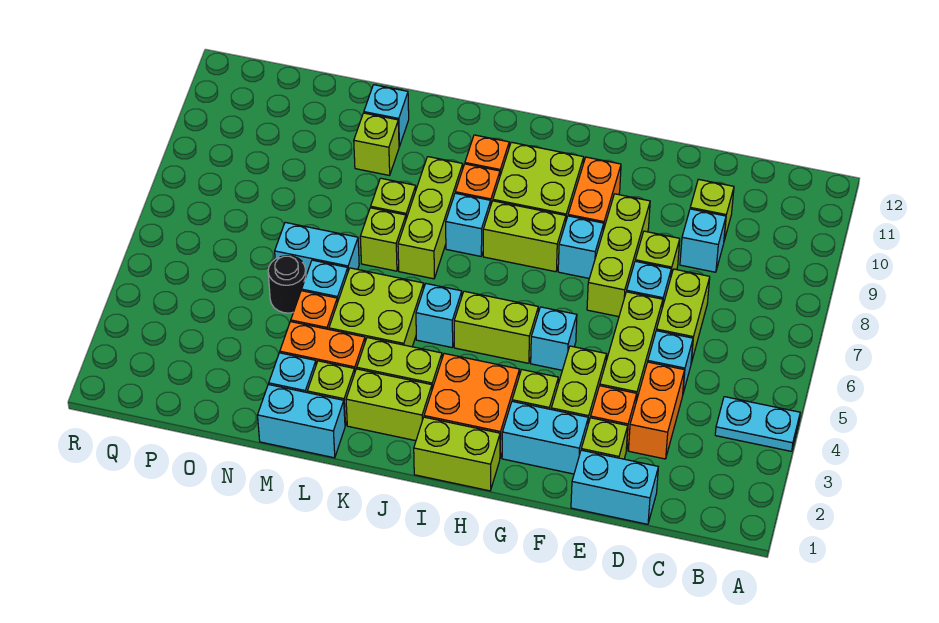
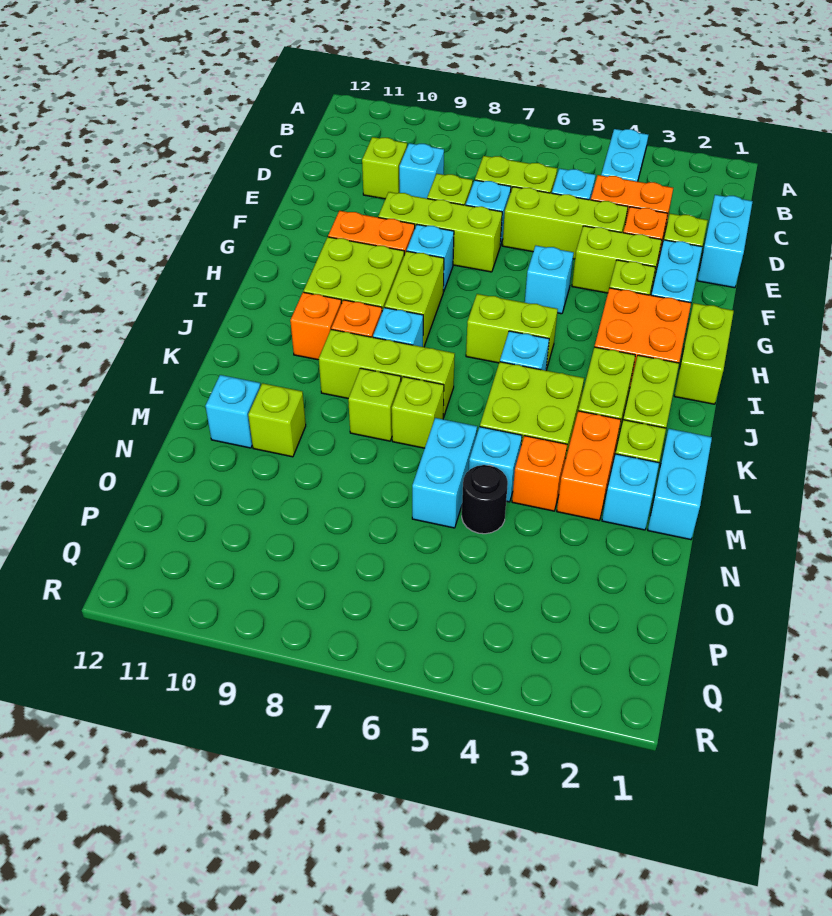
lime brick H5:I5 level 1 -> lime brick I5:I6 level 1

